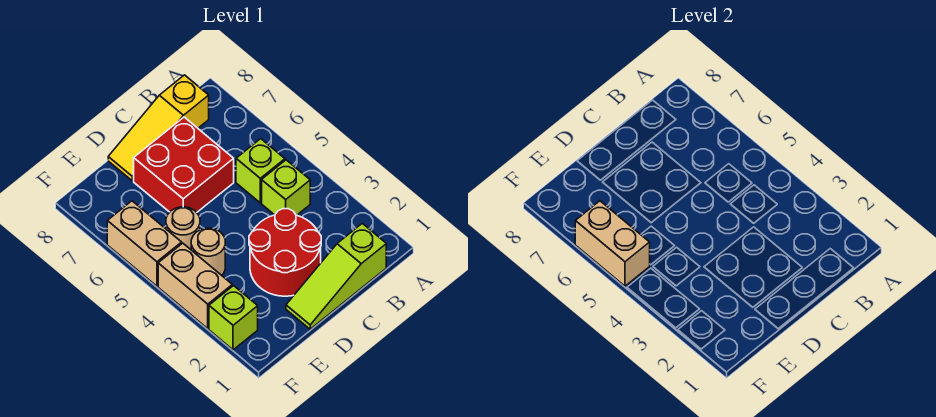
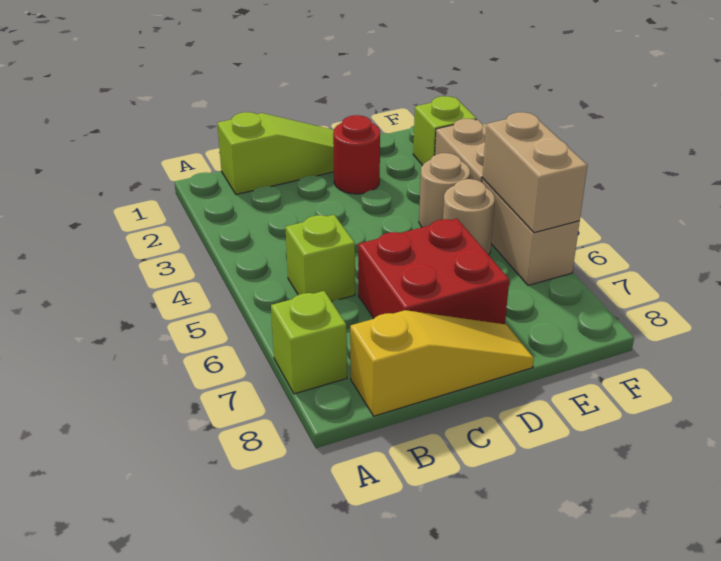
lime brick B4 level 1 -> lime brick A7 level 1
red round brick C2:D3 level 1 -> red round brick D2 level 1

